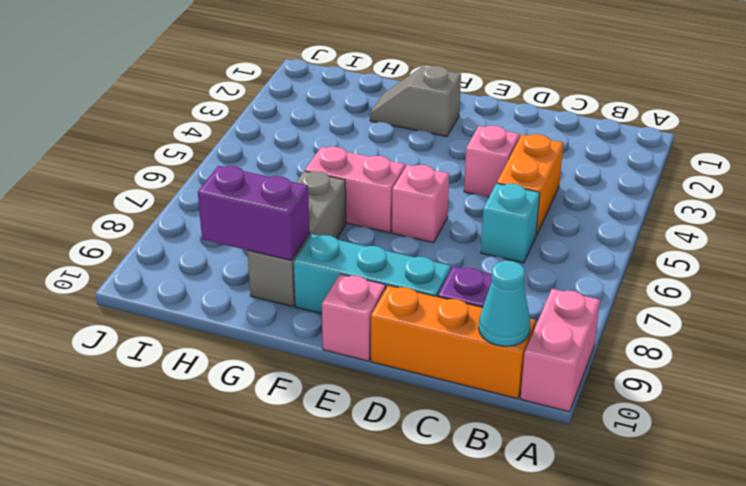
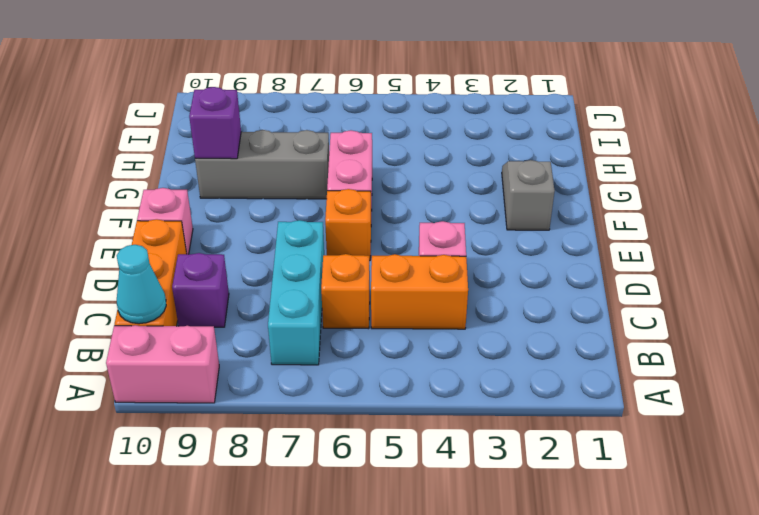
cyan brick C6 level 1 -> orange brick C6 level 1
cyan brick D9:F9 level 1 -> cyan brick B7:D7 level 1
pink brick E6 level 1 -> orange brick E6 level 1
purple brick G9:H9 level 2 -> purple brick G9 level 2

